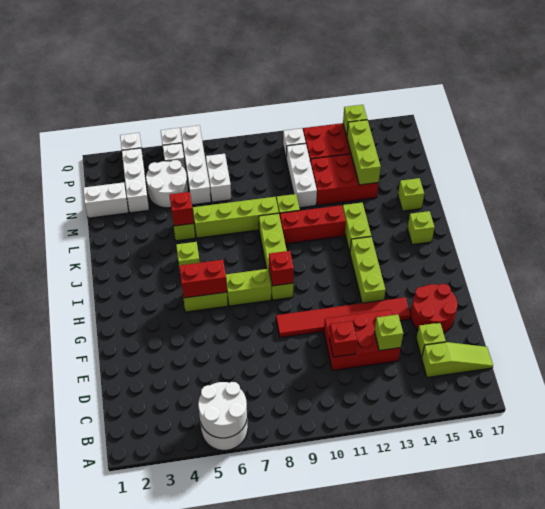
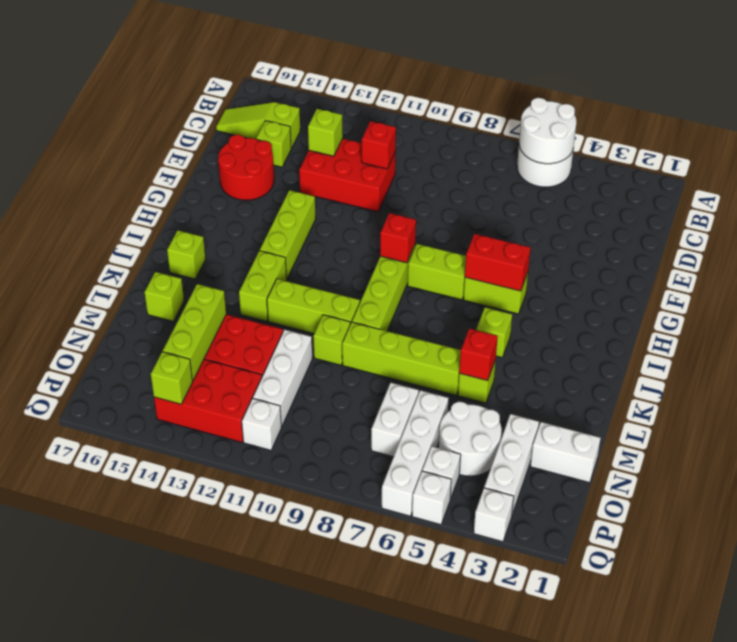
red tile F9:F14 level 1 -> none
red brick K10:K12 level 1 -> lime brick K10:K12 level 1

